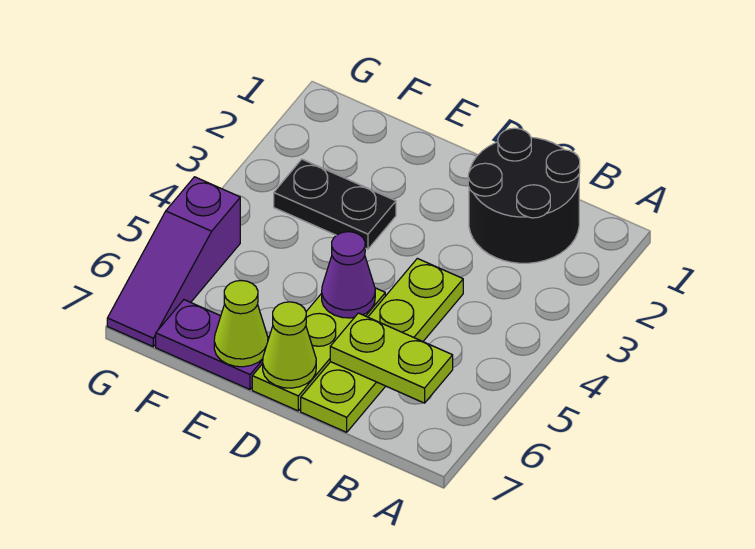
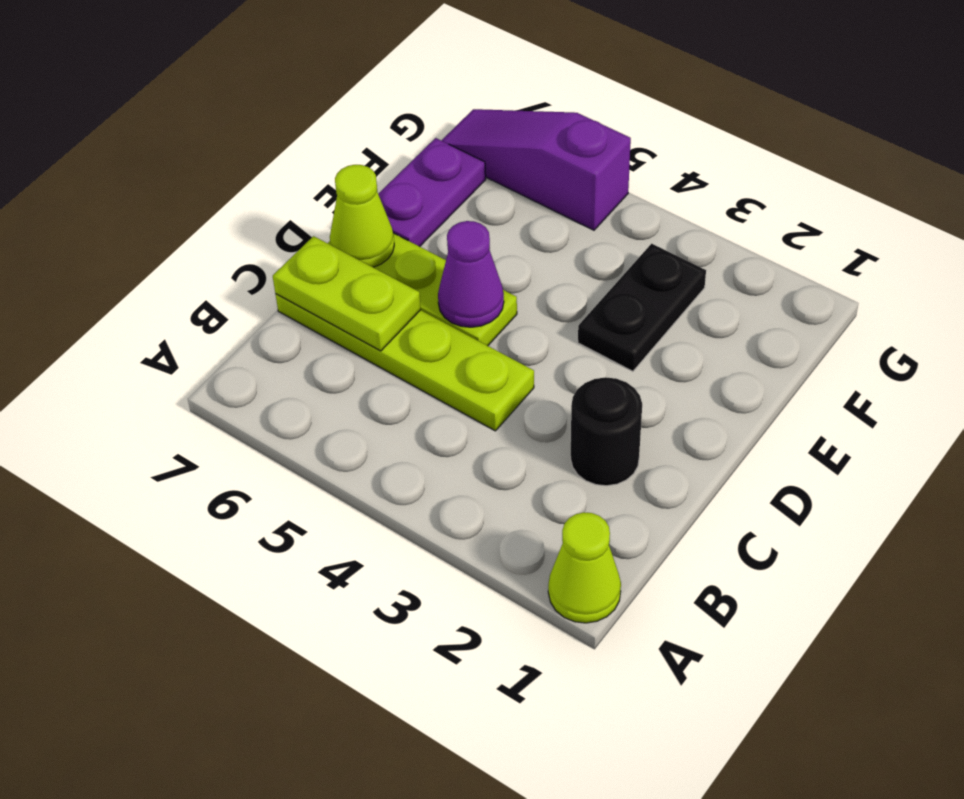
black round brick B1:C2 level 1 -> black round brick C2 level 1
lime plate B6:C6 level 2 -> lime plate C6:C7 level 2
lime cone E7 level 2 -> lime cone A1 level 1

